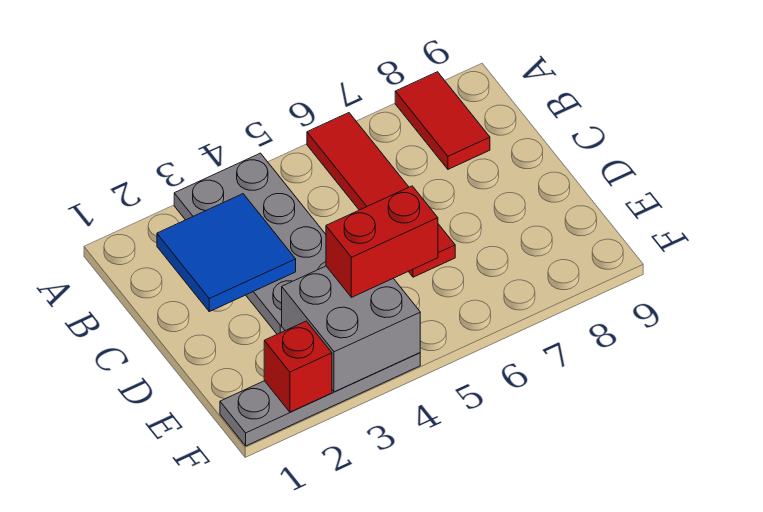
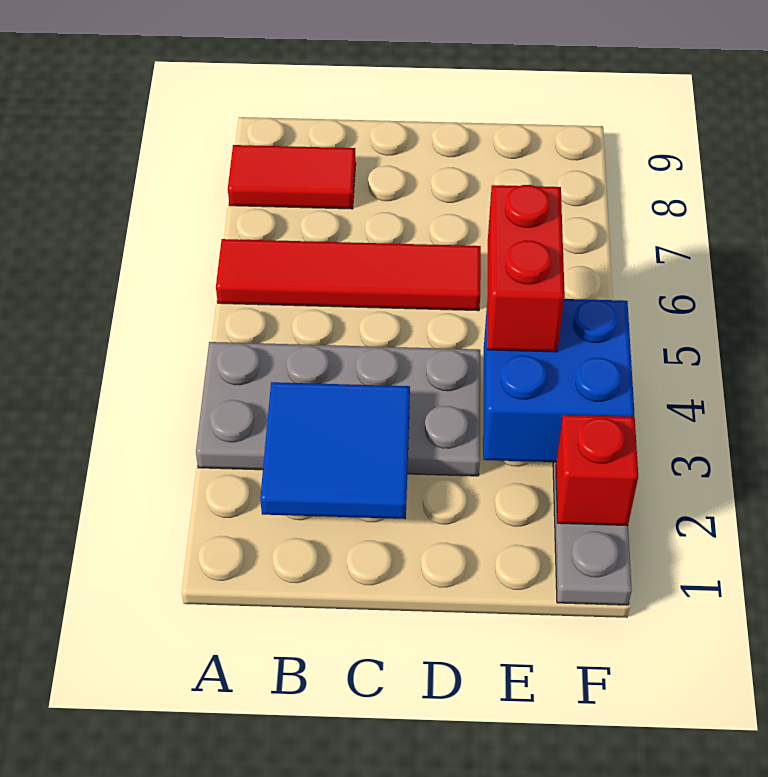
grey brick E3:F4 level 2 -> blue brick E3:F4 level 2

